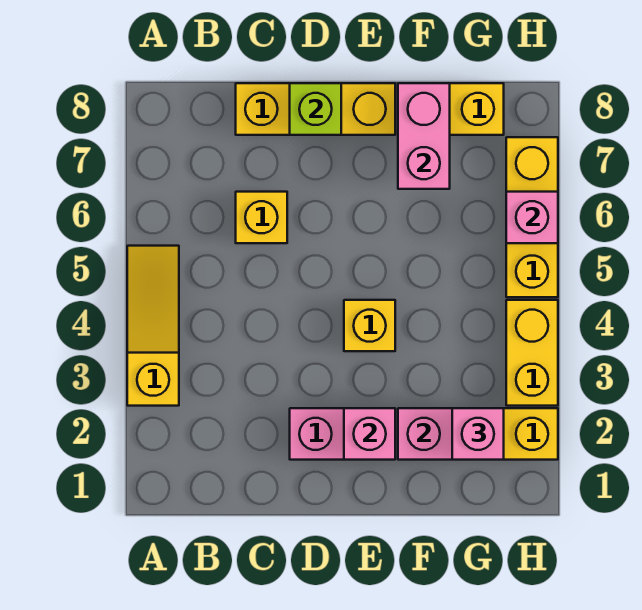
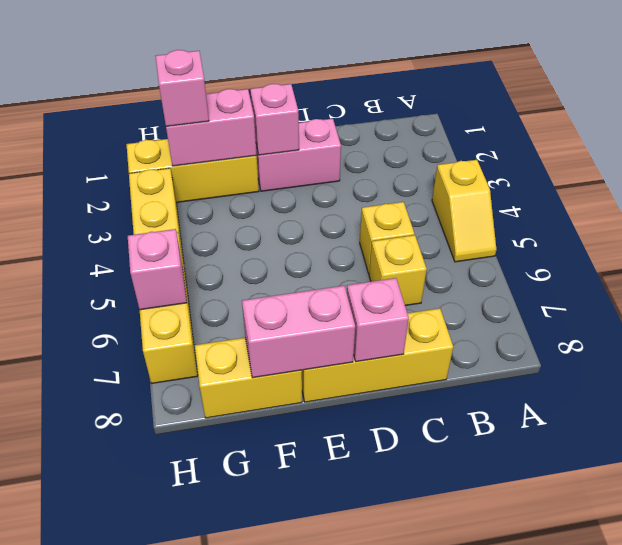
yellow slope A3:A5 level 1 top 3 -> yellow slope A4:A5 level 1 top 4
lime brick D8 level 2 -> pink brick D8 level 2
yellow brick E4 level 1 -> yellow brick C5 level 1
pink brick F7:F8 level 2 -> pink brick E8:F8 level 2

